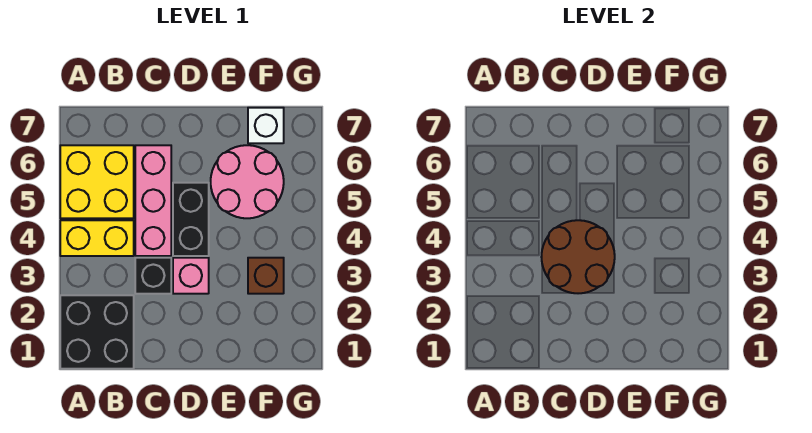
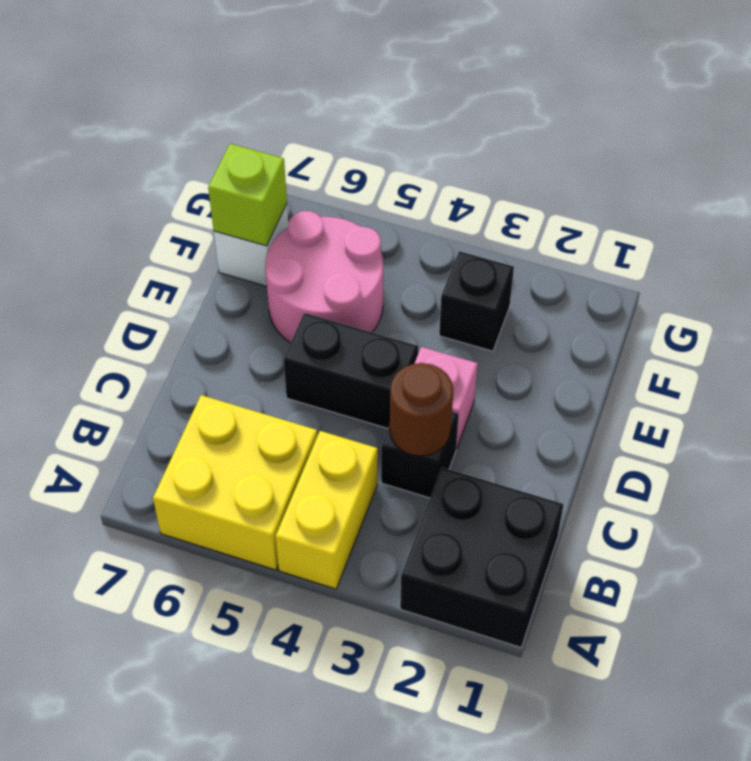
brown round brick C3:D4 level 2 -> brown round brick C3 level 2
pink brick C4:C6 level 1 -> none
brown brick F3 level 1 -> black brick F3 level 1
none -> lime brick F7 level 2

